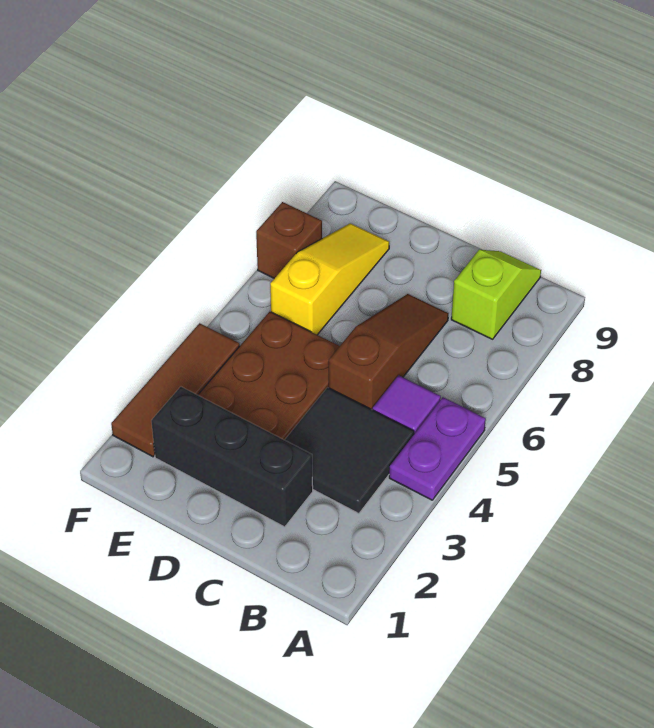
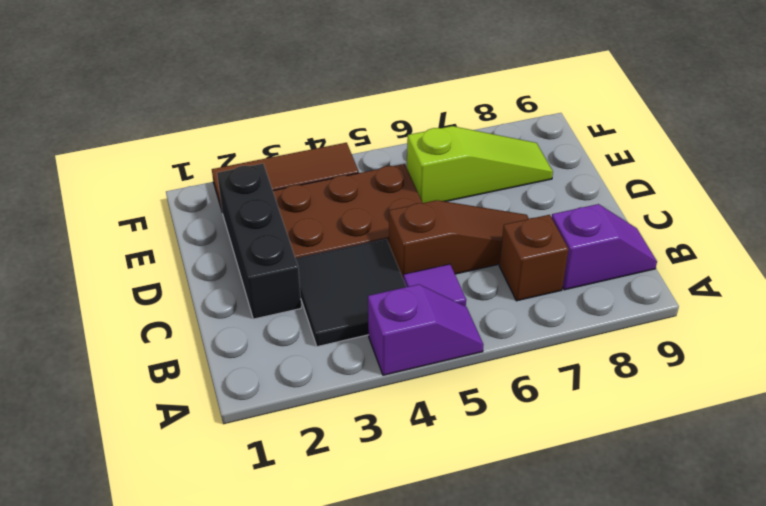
purple plate A4:A5 level 1 -> purple slope A4:A5 level 1 top 4
lime slope B8:B9 level 1 top 8 -> purple slope B8:B9 level 1 top 8
yellow slope E6:E8 level 1 top 6 -> lime slope E6:E8 level 1 top 6
brown brick F7 level 1 -> brown brick B7 level 1

